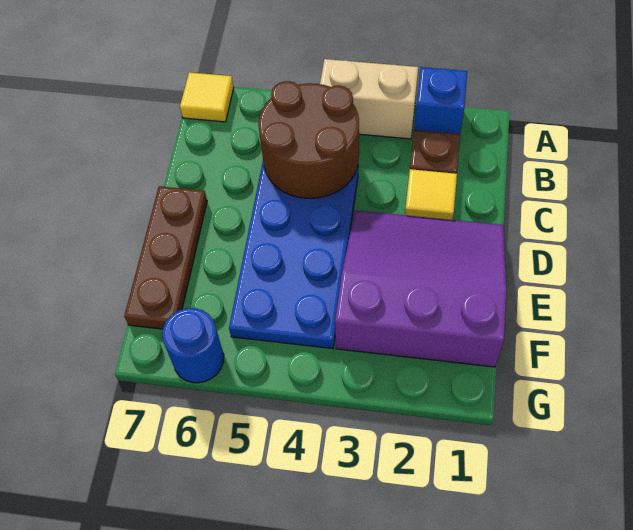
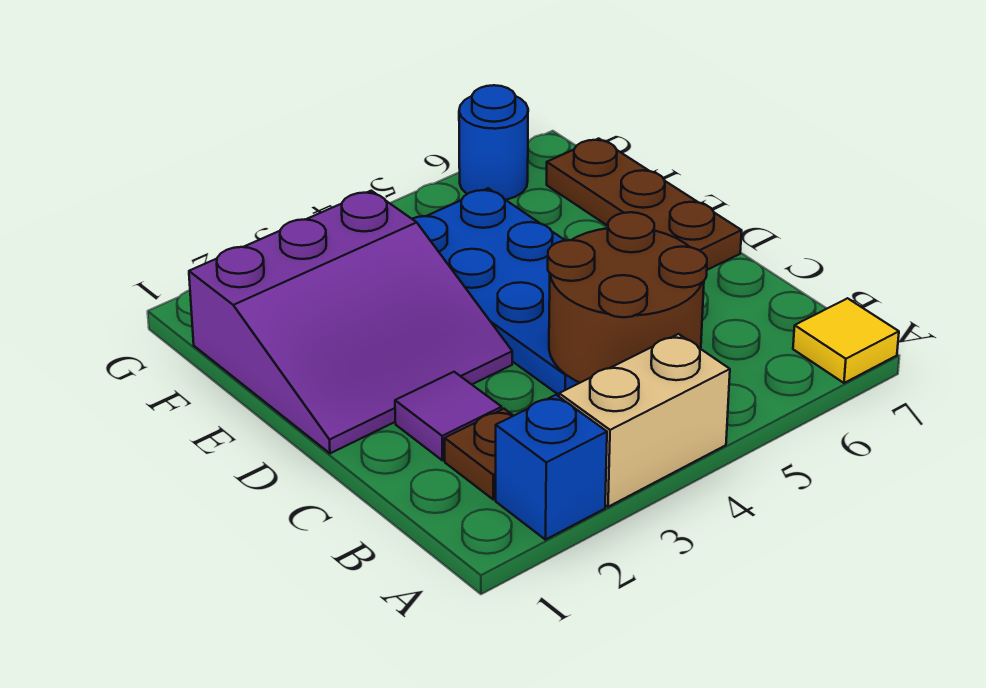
yellow tile C2 level 1 -> purple tile C2 level 1

